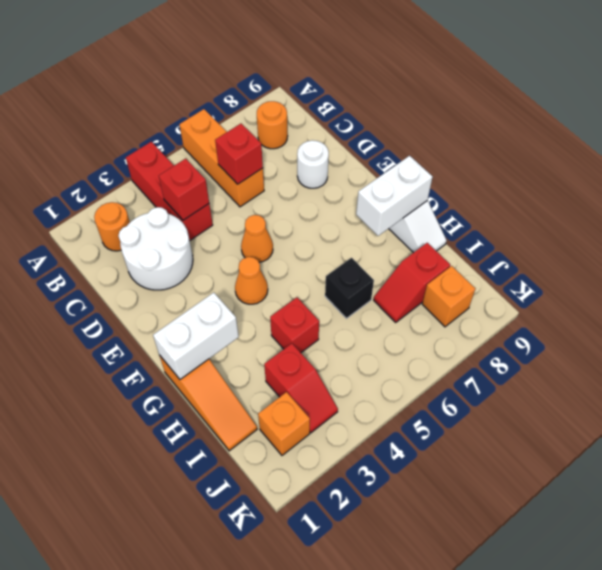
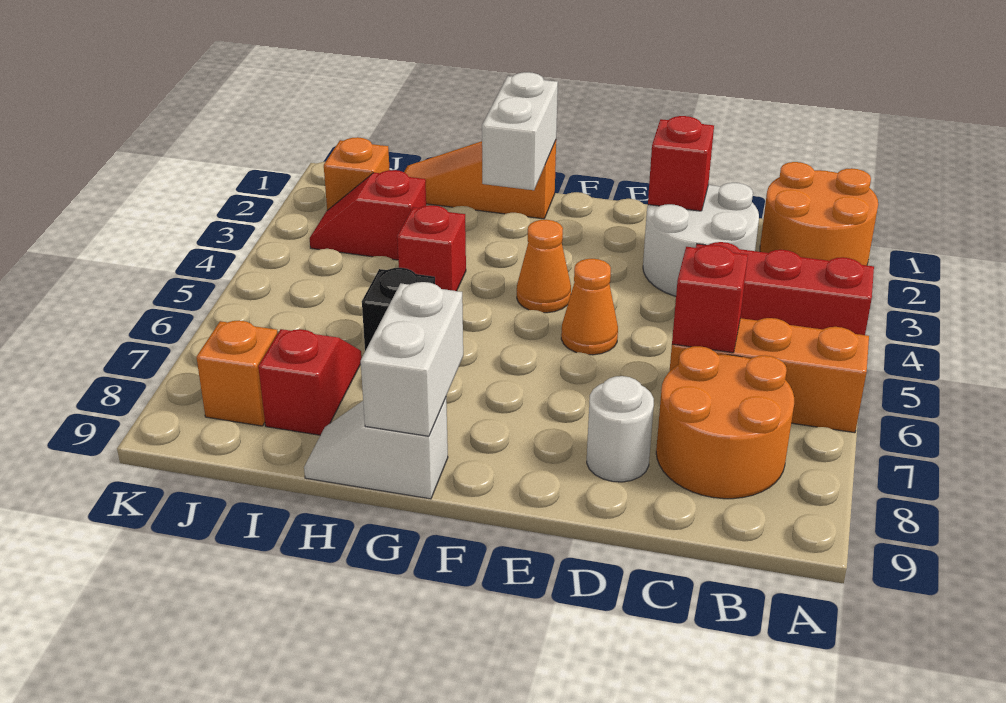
orange round brick B2 level 1 -> orange round brick A1:B2 level 1
orange round brick B8 level 1 -> orange round brick B7:C8 level 1
red brick C4 level 2 -> red brick D2 level 2

